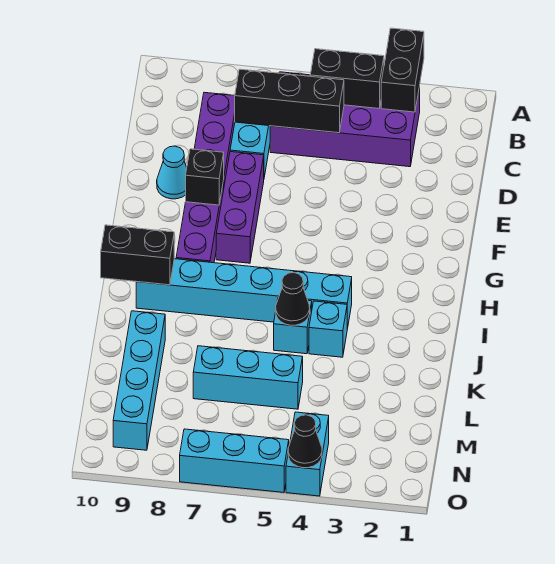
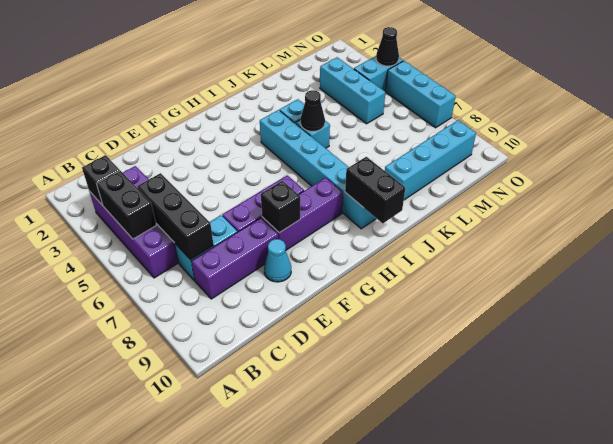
black brick A3:B3 level 2 -> black brick B3 level 2
cyan brick L5:L7 level 1 -> cyan brick M3:M5 level 1

